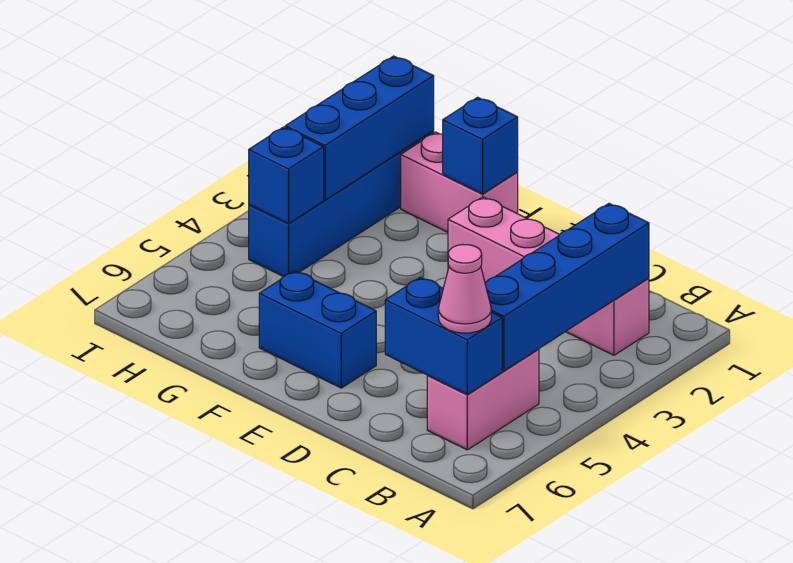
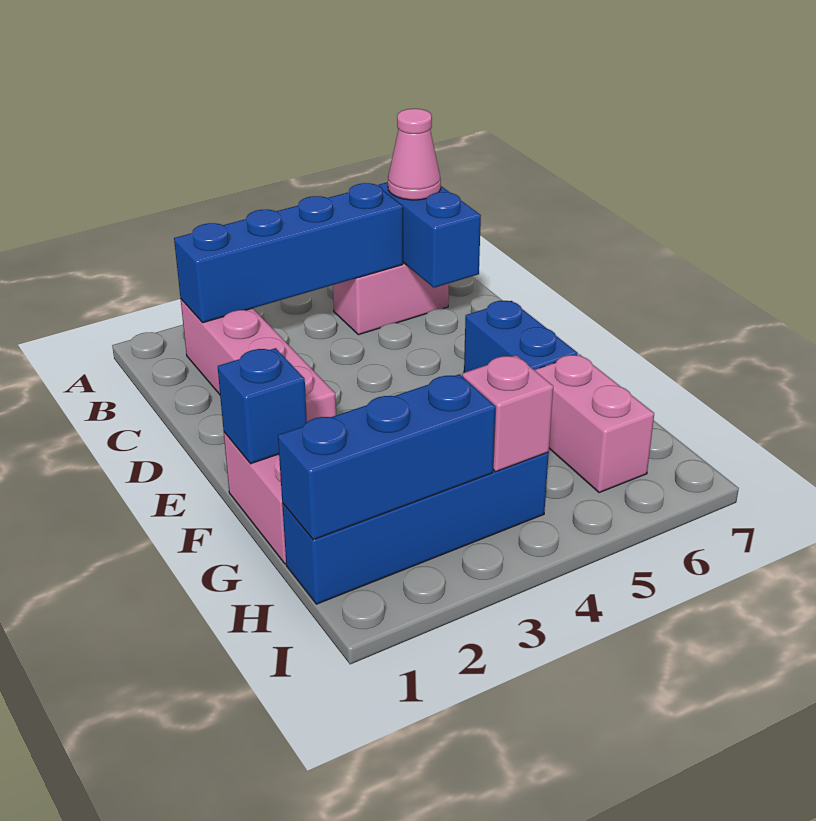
none -> pink brick G6:H6 level 1
blue brick H4 level 2 -> pink brick H4 level 2

